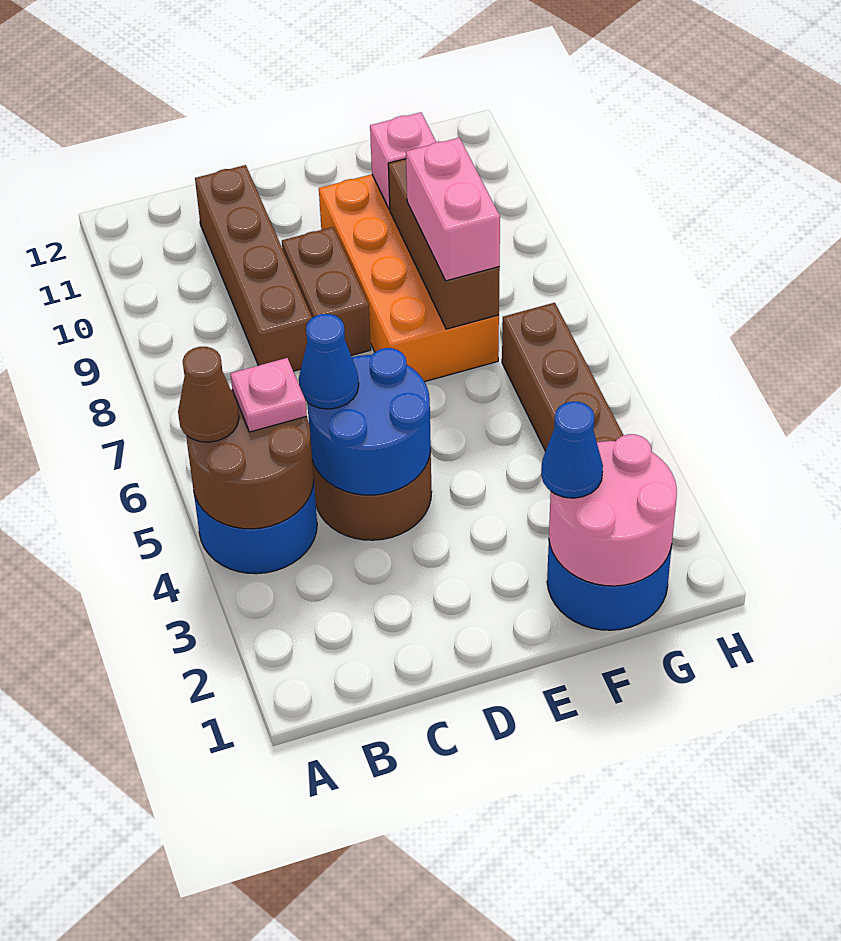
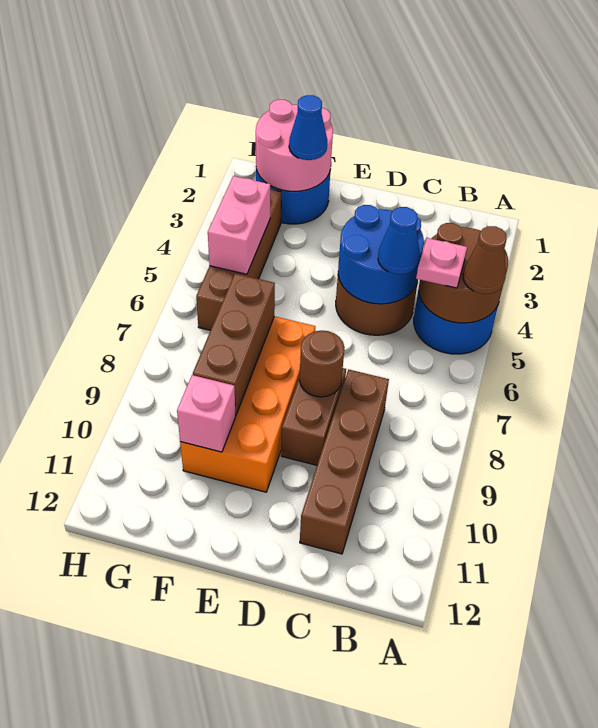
none -> brown round brick D8 level 2
pink brick F7:F8 level 3 -> pink brick G4:G5 level 2

